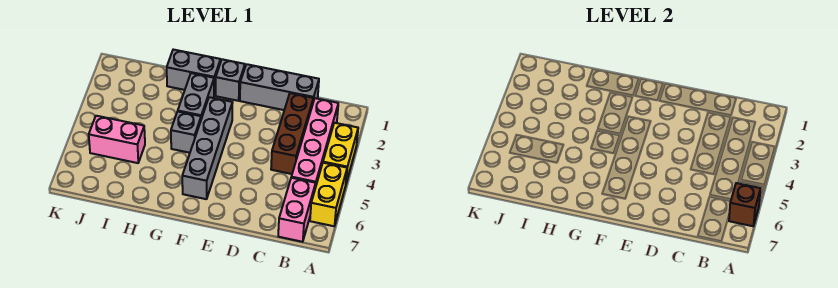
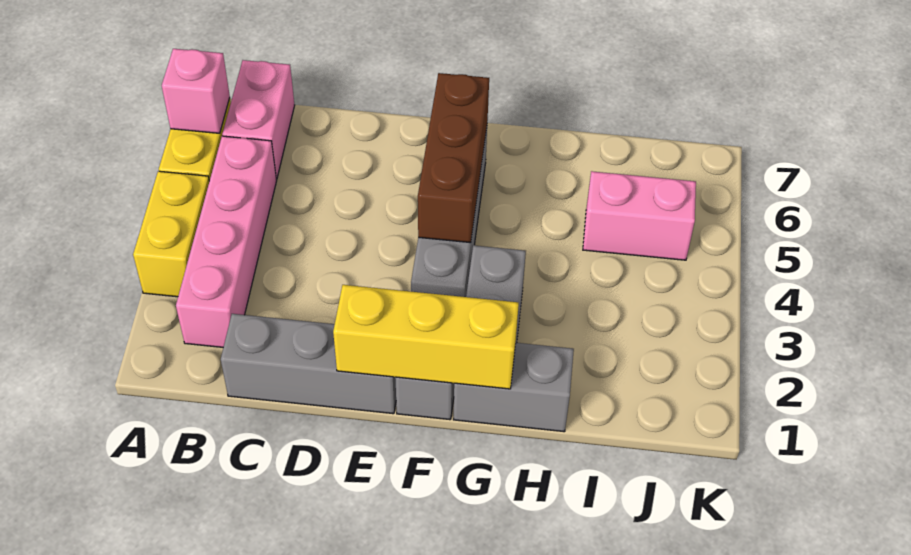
brown brick A6 level 2 -> pink brick A6 level 2
brown brick C2:C4 level 1 -> brown brick F4:F6 level 2
none -> yellow brick E1:G1 level 2
grey brick G4 level 1 -> none

